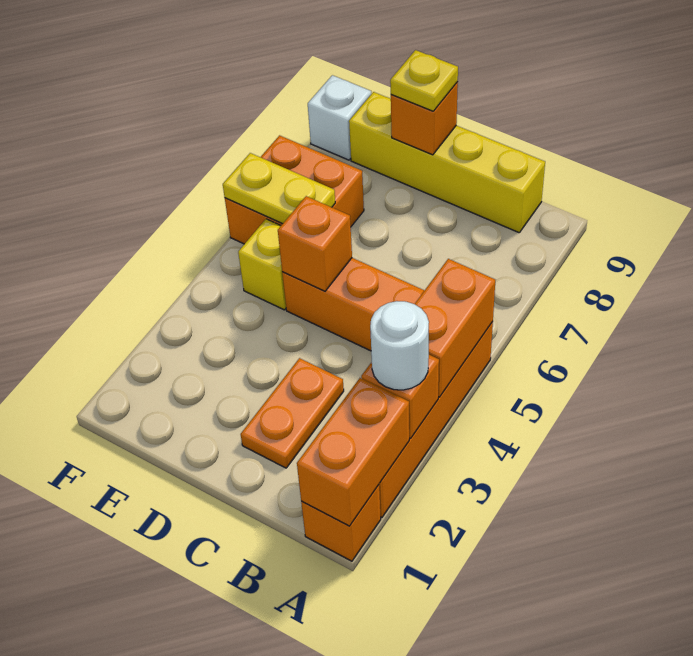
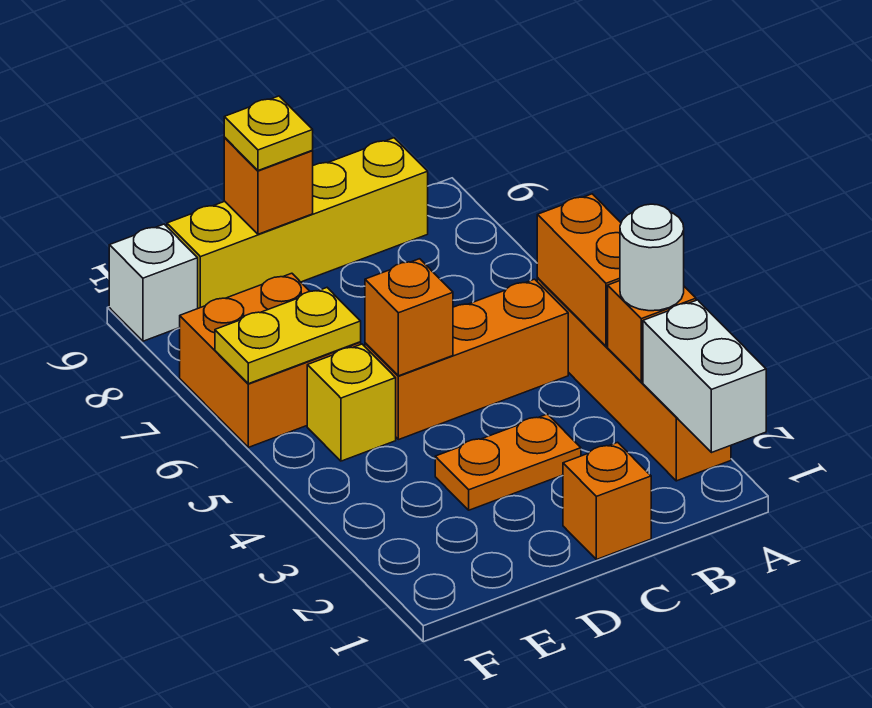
orange brick A1 level 1 -> orange brick C1 level 1
orange brick A1:A2 level 2 -> white brick A1:A2 level 2
orange plate C2:C3 level 1 -> orange plate C3:D3 level 1

